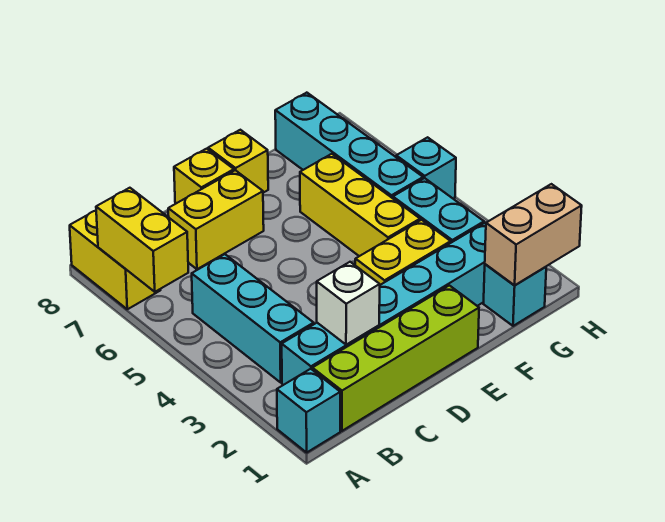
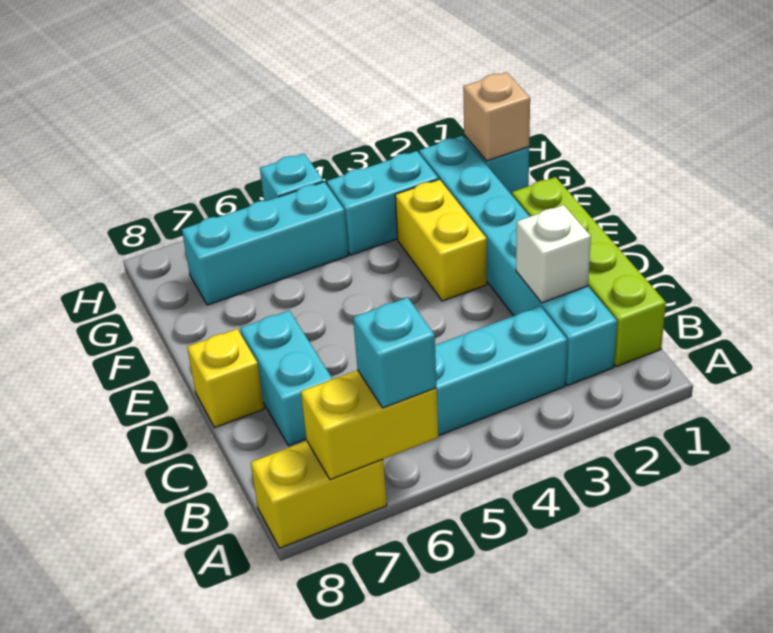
cyan brick A1 level 1 -> cyan brick A6 level 3
yellow brick C7:D7 level 1 -> cyan brick C7:D7 level 1
yellow brick E8 level 1 -> none
yellow brick F4:F6 level 1 -> none
tan brick G1:H1 level 2 -> tan brick G1 level 2
cyan brick G5:G8 level 1 -> cyan brick G5:G7 level 1

